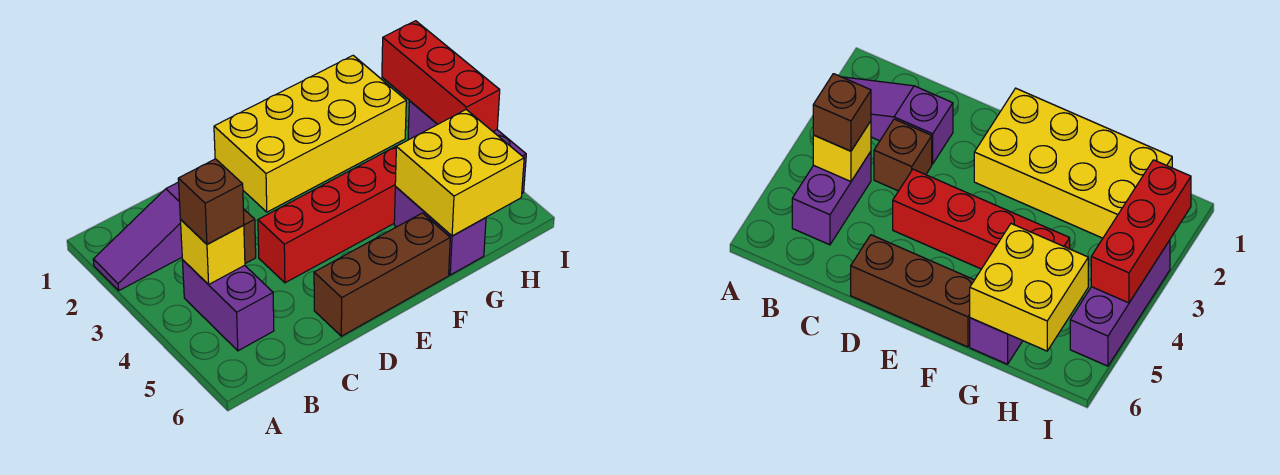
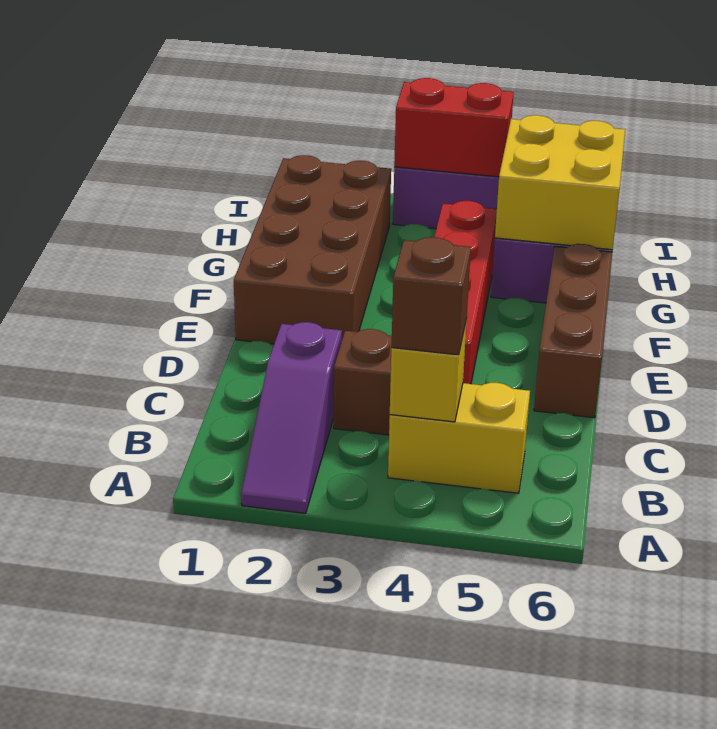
purple brick B4:B5 level 1 -> yellow brick B4:B5 level 1
yellow brick E1:H2 level 1 -> brown brick E1:H2 level 1
red brick I2:I4 level 2 -> red brick I3:I4 level 2

